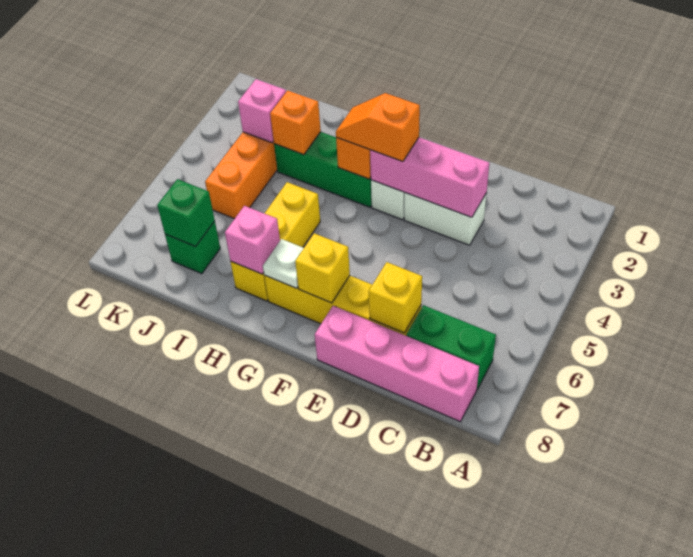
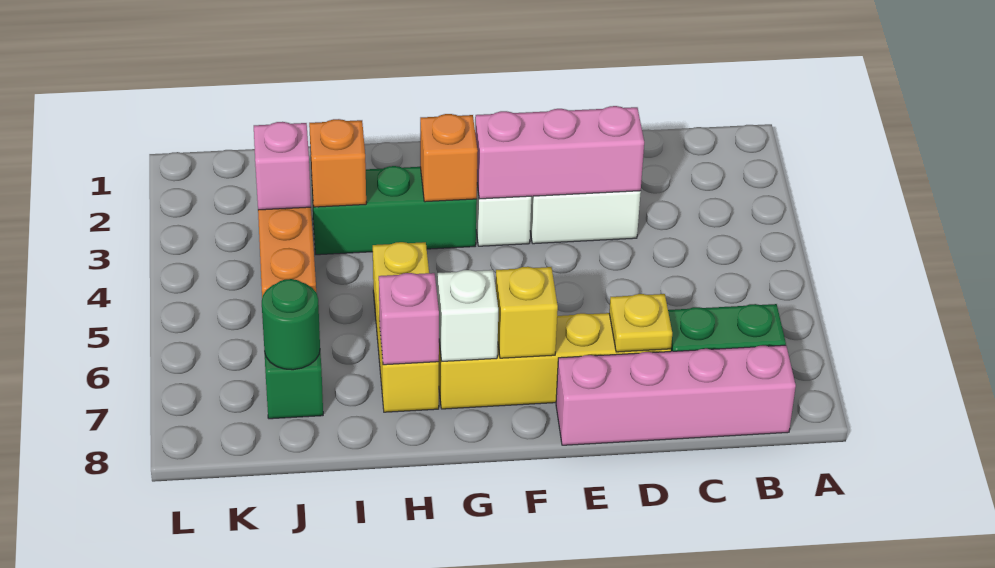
yellow brick D7 level 2 -> yellow plate D7 level 2
orange slope F3:G3 level 3 top F -> none
white plate G7 level 2 -> white brick G7 level 2
green brick J7 level 2 -> green round brick J7 level 2

